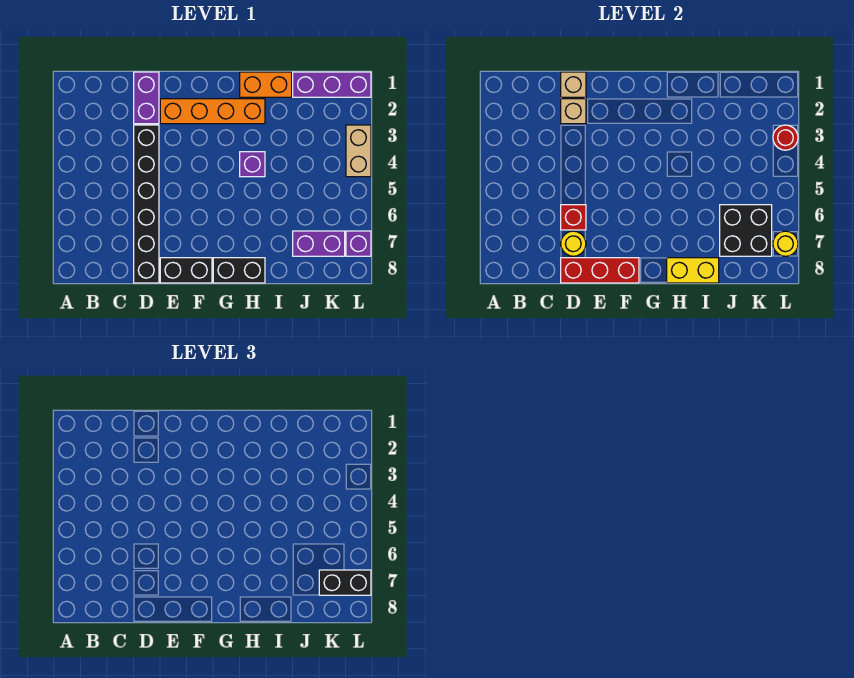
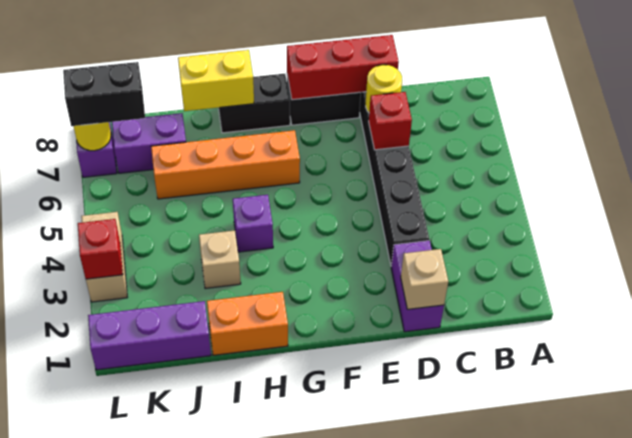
tan brick D2 level 2 -> tan brick I3 level 1
orange brick E2:H2 level 1 -> orange brick G6:J6 level 1
black brick J6:K7 level 2 -> none
red round brick L3 level 2 -> red brick L3 level 2

